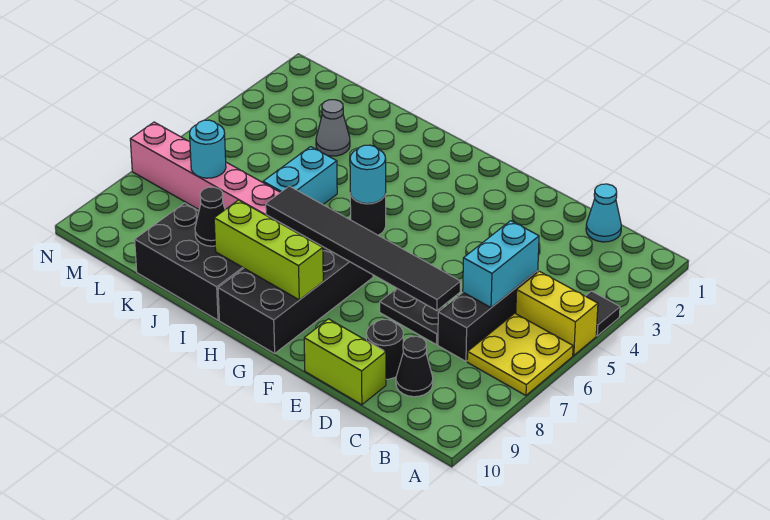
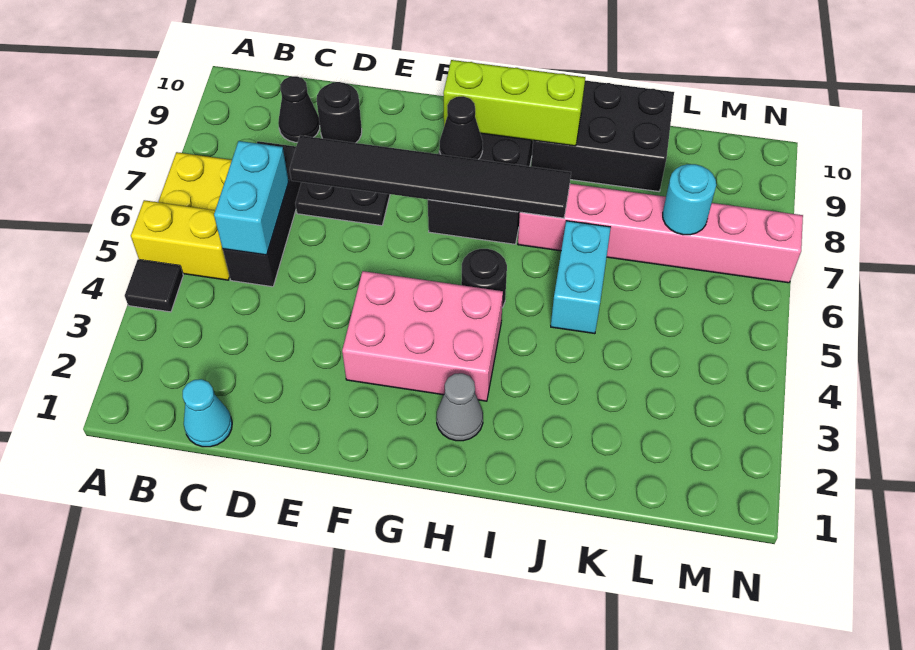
lime brick D10:E10 level 1 -> none
none -> pink brick F3:H4 level 1
cyan round brick H5 level 2 -> none
black cone J9 level 2 -> black cone G8 level 2
grey cone K3 level 1 -> grey cone H2 level 1

